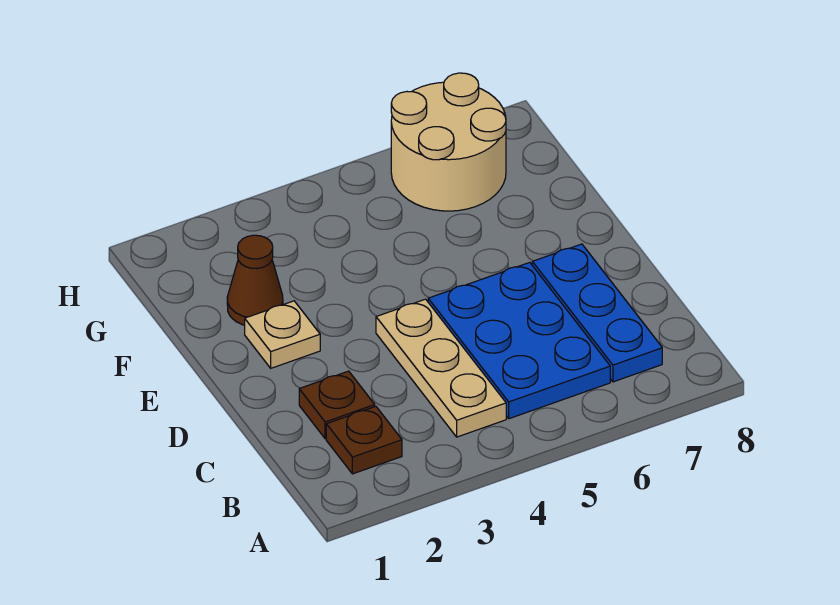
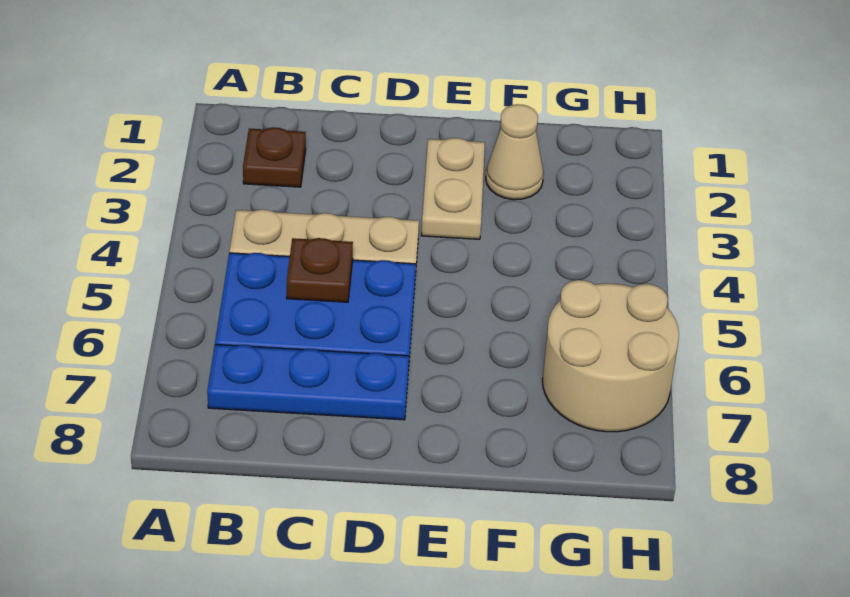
brown plate C2 level 1 -> brown plate C5 level 2
tan plate E2 level 1 -> tan plate E2:E3 level 1
brown cone F2 level 1 -> tan cone F2 level 1

